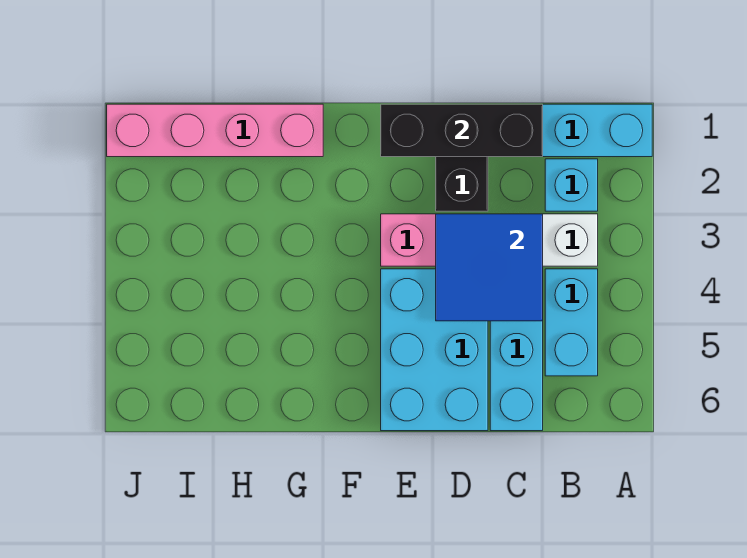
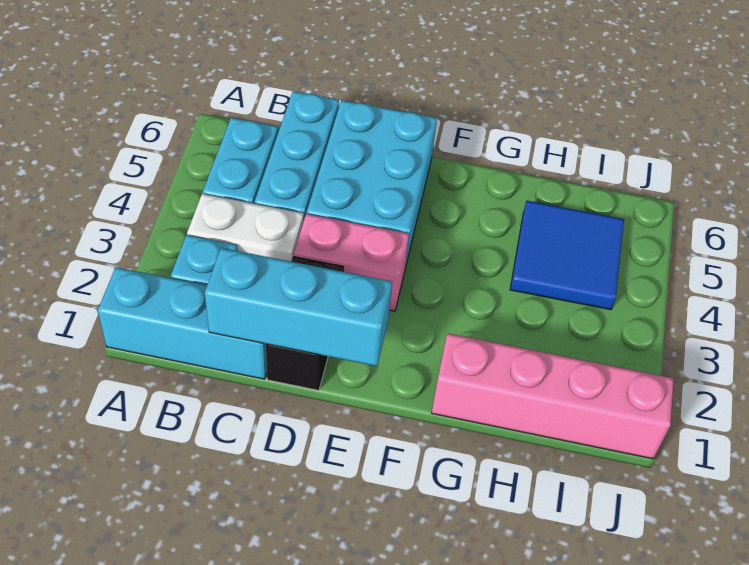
black brick C1:E1 level 2 -> cyan brick C1:E1 level 2
blue tile C3:D4 level 2 -> blue tile H4:I5 level 1

